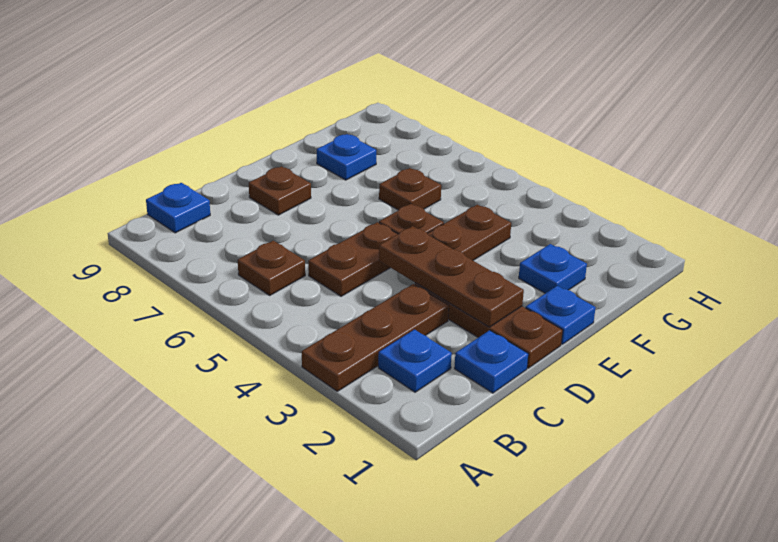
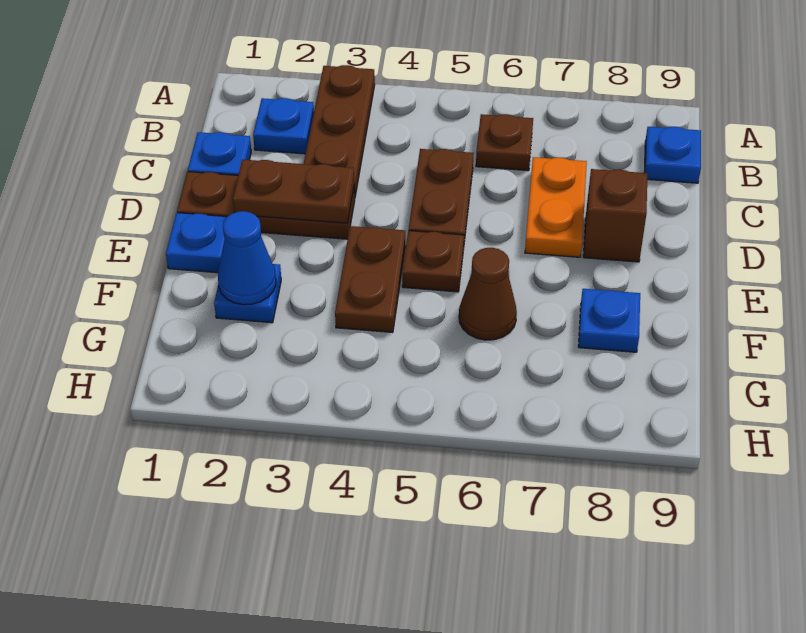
none -> orange plate C7:D7 level 1
brown plate D2:D4 level 2 -> brown plate D2:D3 level 2
brown plate D8 level 1 -> brown brick D8 level 1
none -> blue cone F2 level 2
brown plate F6 level 1 -> brown cone F6 level 1

